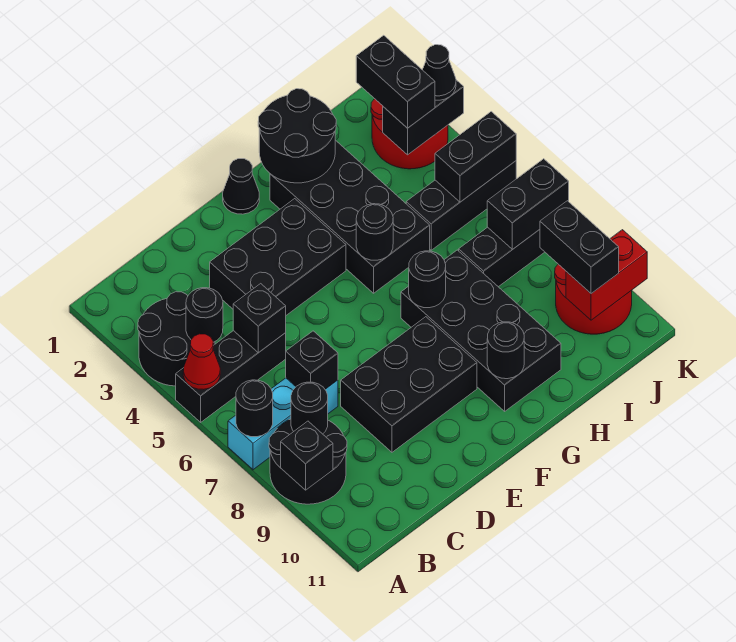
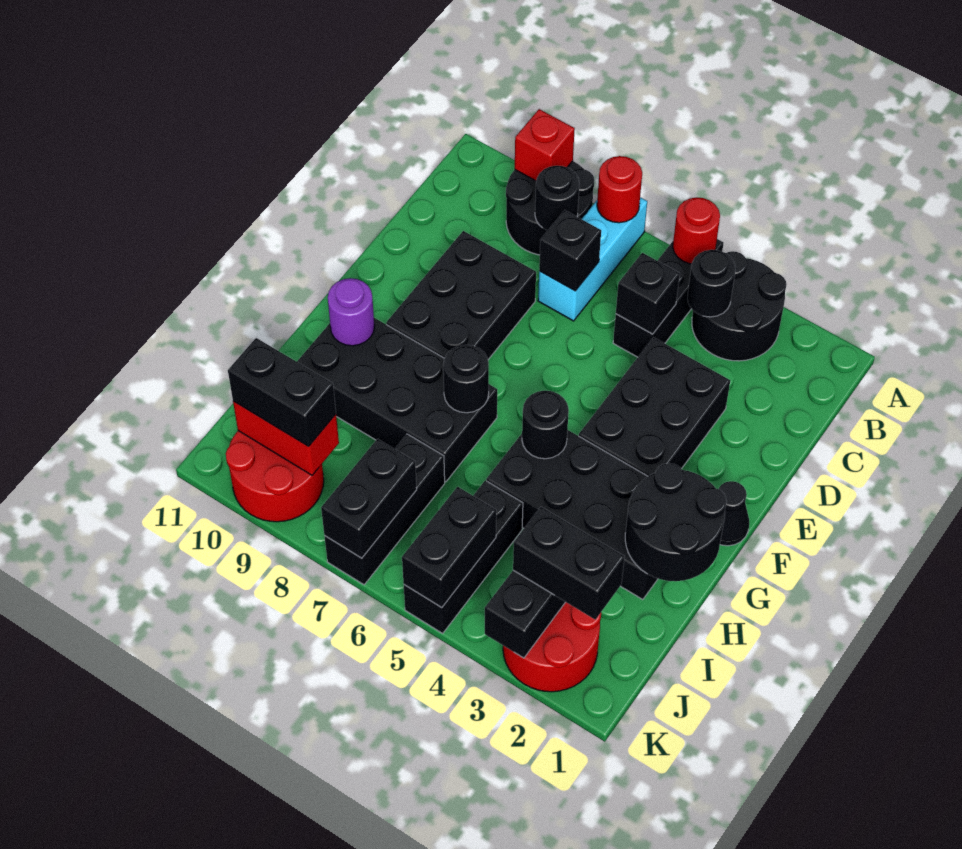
red cone A5 level 2 -> red round brick A5 level 2
black round brick A7 level 2 -> red round brick A7 level 2
black brick A9 level 2 -> red brick A9 level 2
black round brick G10 level 2 -> purple round brick G10 level 2
red brick J10:K10 level 2 -> red brick J9:J10 level 2
black cone K3 level 3 -> none

